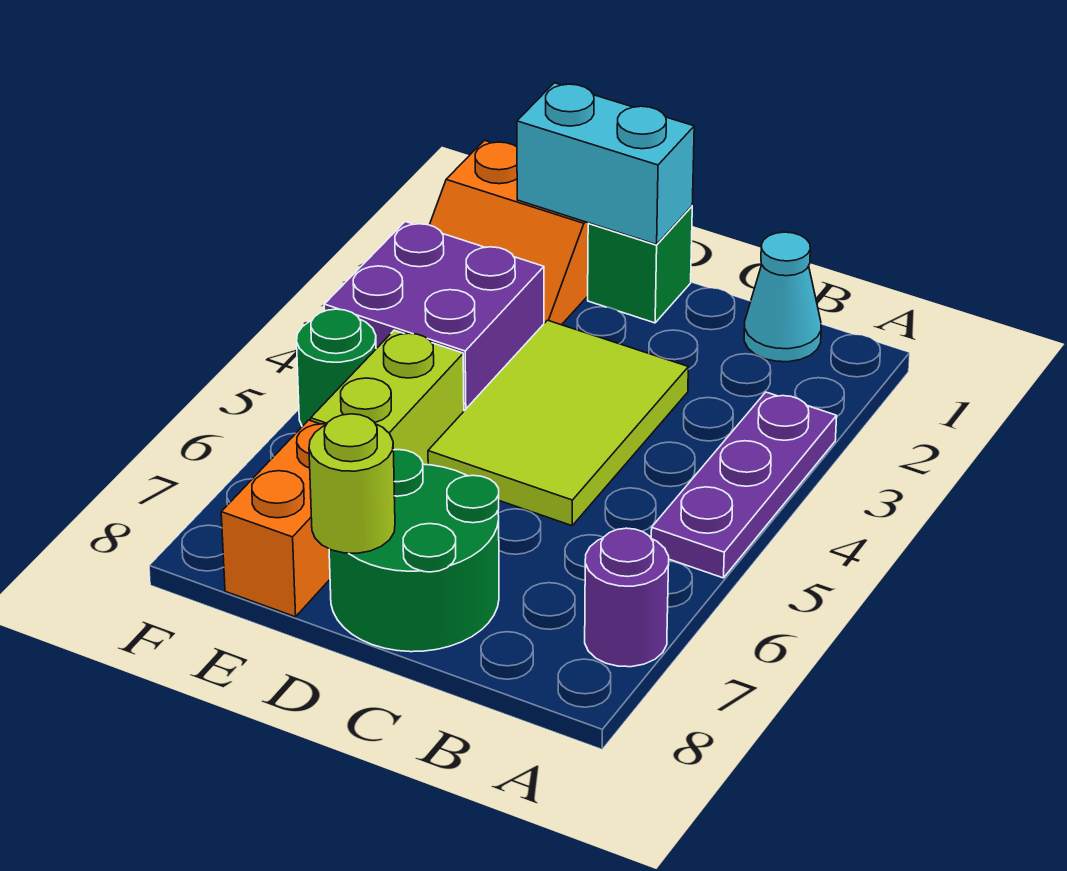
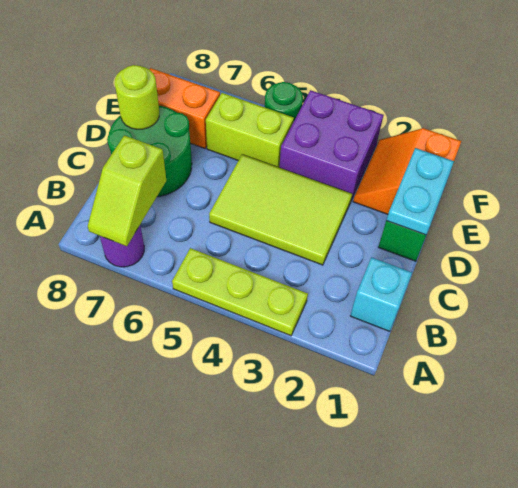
purple plate A3:A5 level 1 -> lime plate A3:A5 level 1
none -> lime slope A7:B7 level 2 top B
cyan cone B1 level 1 -> cyan brick B1 level 1
cyan brick D1:E1 level 2 -> cyan plate D1:E1 level 2

